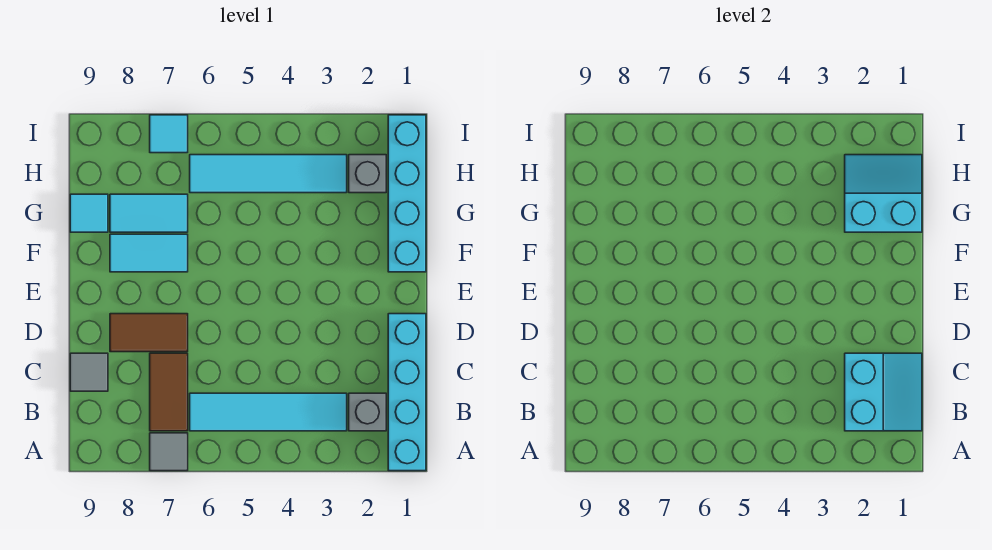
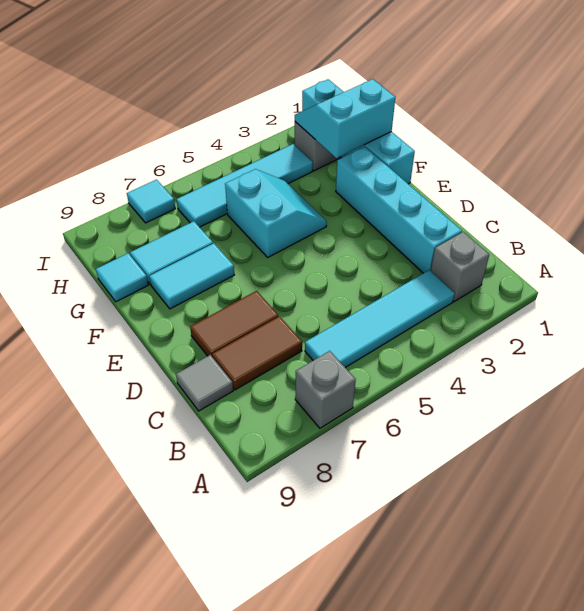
cyan brick A1:D1 level 1 -> cyan brick C2:F2 level 1
grey tile A7 level 1 -> grey brick A7 level 1
cyan slope B1:C2 level 2 top 2 -> cyan slope F4:G5 level 1 top 5
brown tile B7:C7 level 1 -> brown tile C7:C8 level 1

